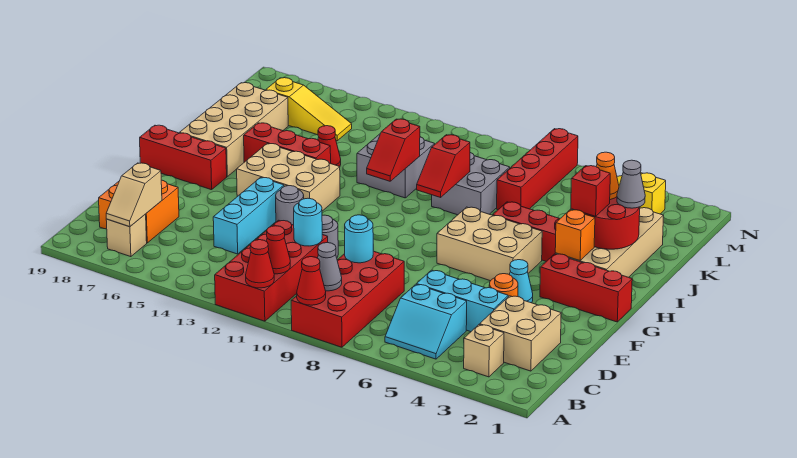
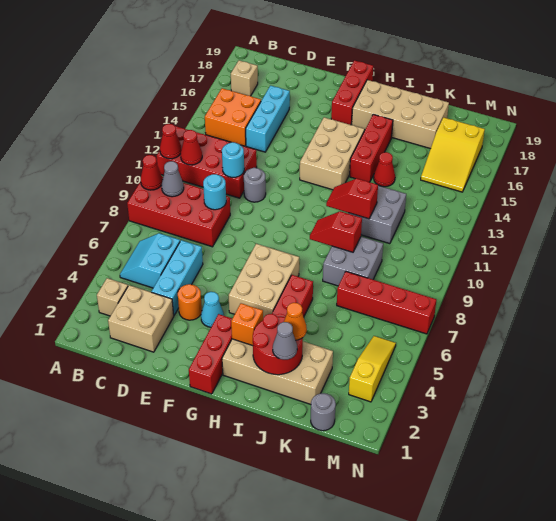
tan slope B17:C17 level 2 top C -> none
orange brick C17:D18 level 1 -> orange brick B14:C15 level 1
cyan brick D14:F14 level 1 -> cyan brick D14:D16 level 1
grey round brick F13 level 1 -> grey round brick L1 level 1
red brick I3 level 3 -> none
yellow slope L15:L17 level 1 top 17 -> yellow slope L15:M17 level 1 top 17

